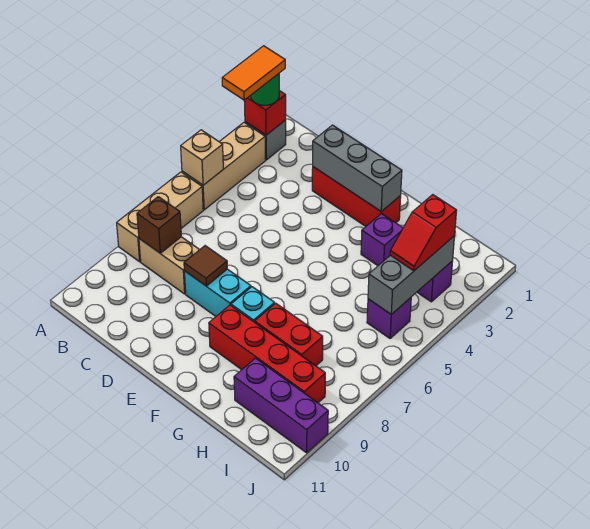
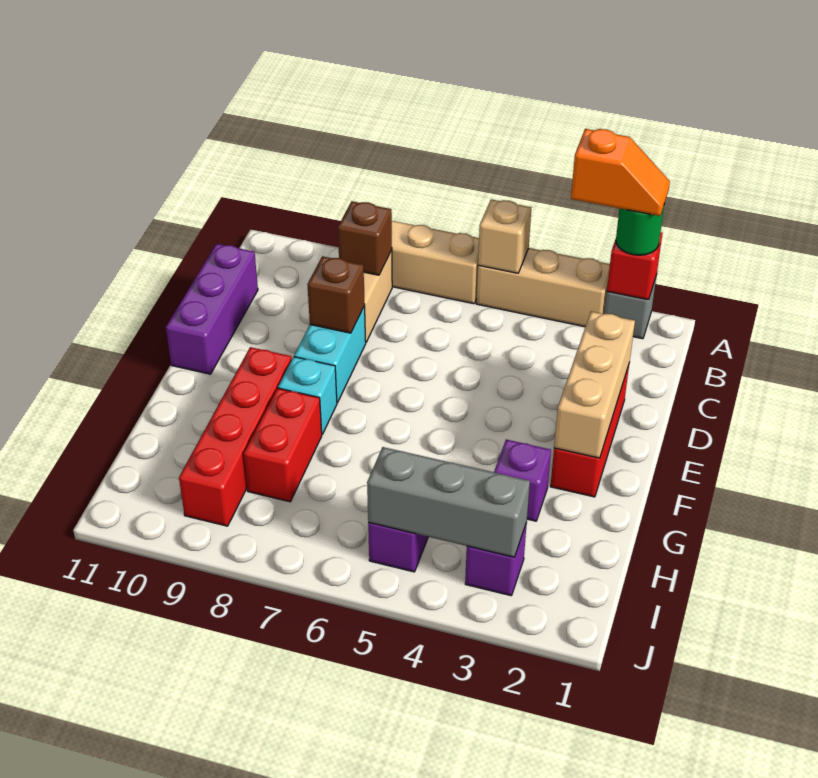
orange tile A2:A3 level 4 -> orange slope A2:A3 level 4 top 3
grey brick D2:F2 level 2 -> tan brick D2:F2 level 2
brown tile D8 level 2 -> brown brick D8 level 2
purple brick H10:J10 level 1 -> purple brick C11:E11 level 1
red slope I3:I4 level 3 top 3 -> none

